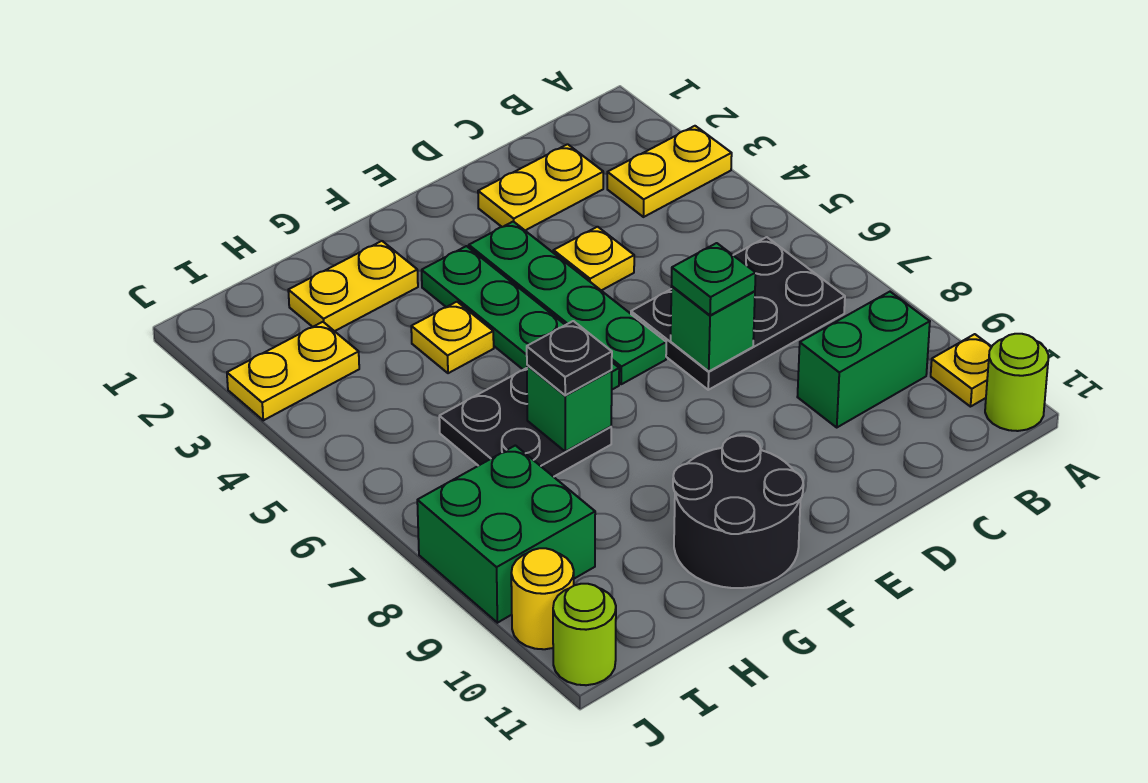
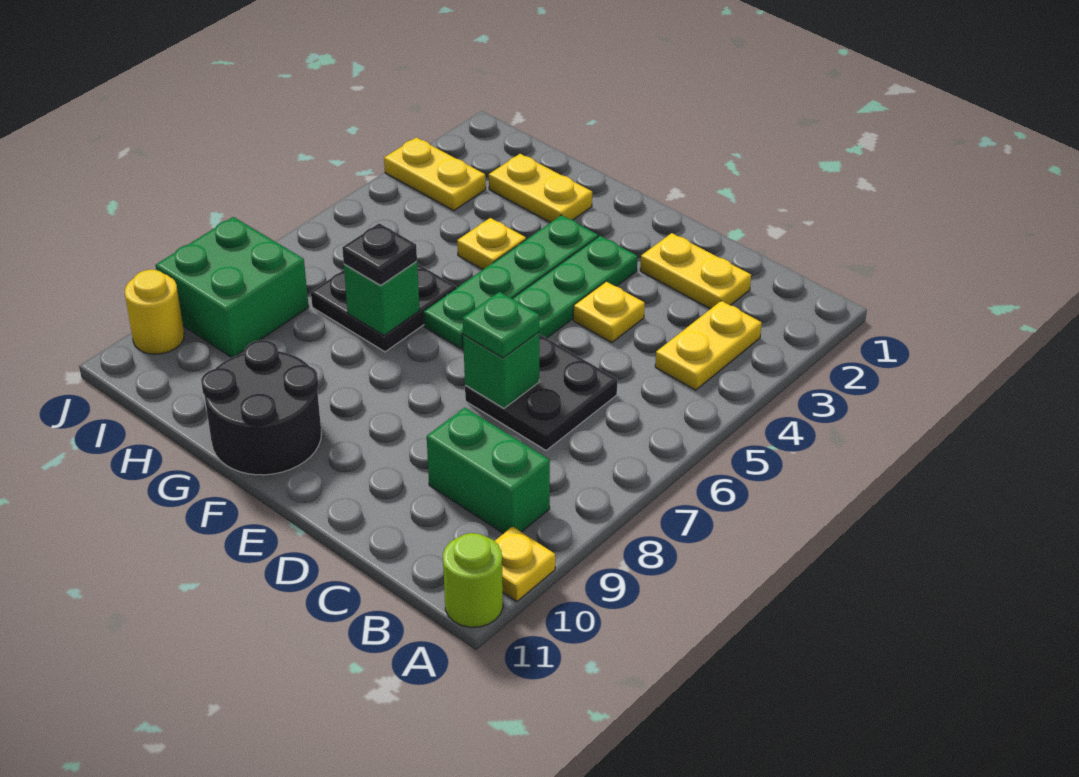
yellow plate A3:B3 level 1 -> yellow plate B3:B4 level 1
black plate B6:D7 level 1 -> black plate C6:D7 level 1
lime round brick J11 level 1 -> none

